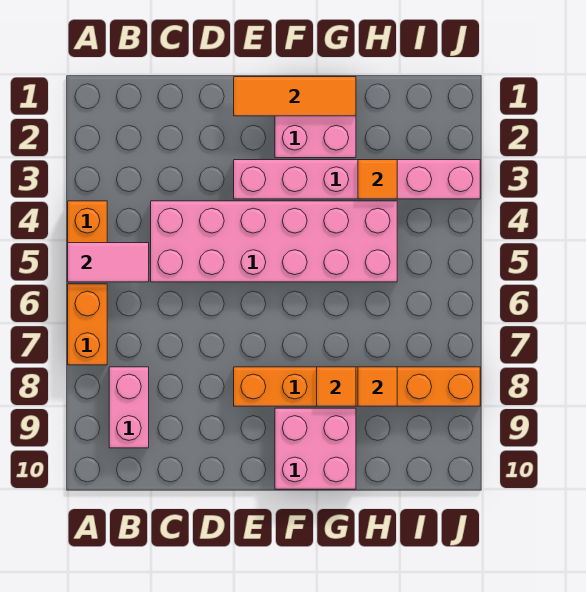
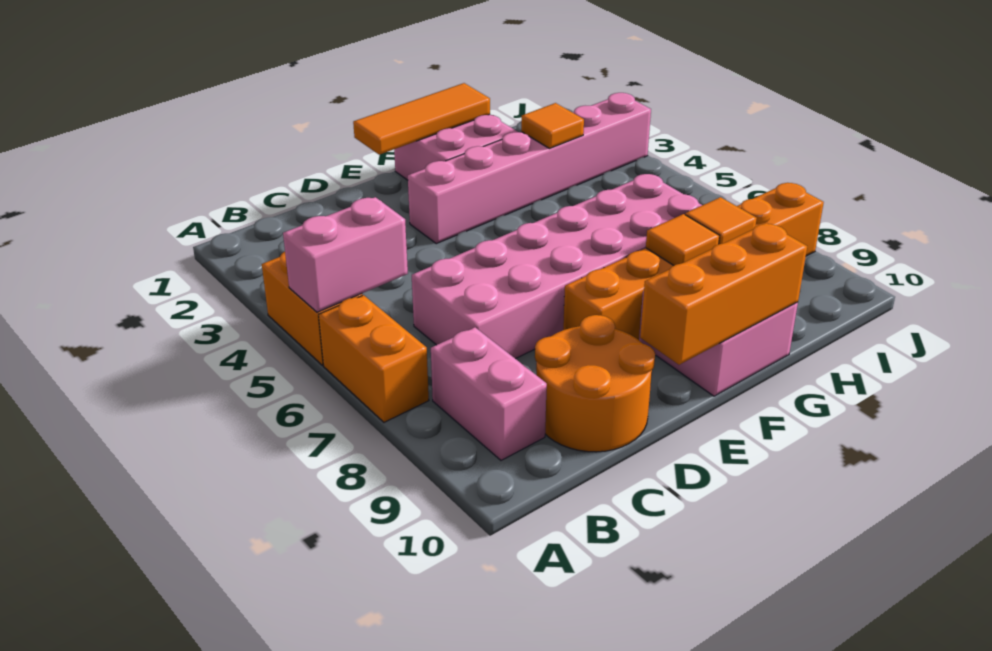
pink tile A5:B5 level 2 -> pink brick A5:B5 level 2
pink brick C4:H5 level 1 -> pink brick C6:H7 level 1
none -> orange round brick C9:D10 level 1
none -> orange brick E10:G10 level 2

